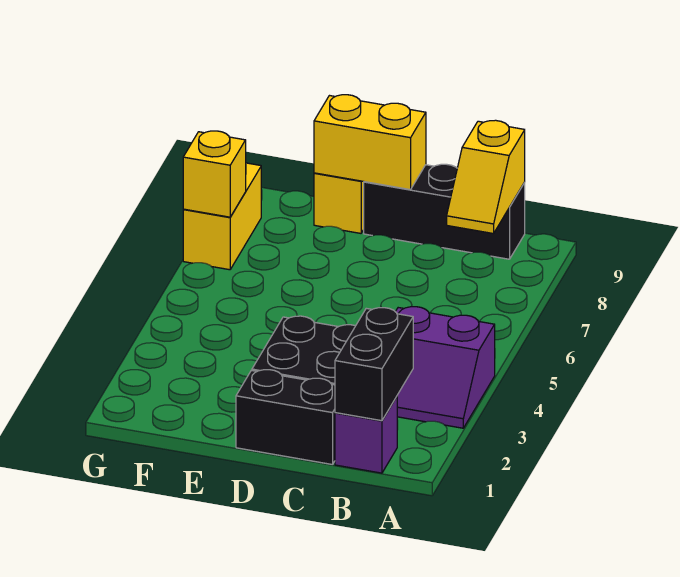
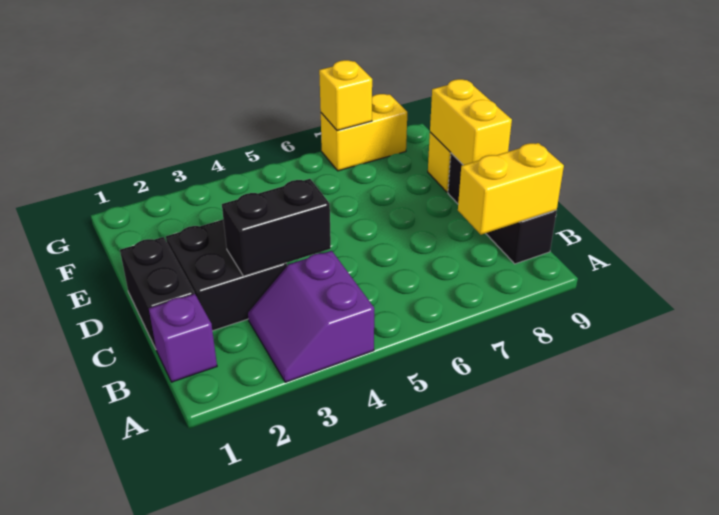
black brick B1:B2 level 2 -> black brick C3:C4 level 2
yellow slope B8:B9 level 2 top 9 -> yellow brick B8:B9 level 2

